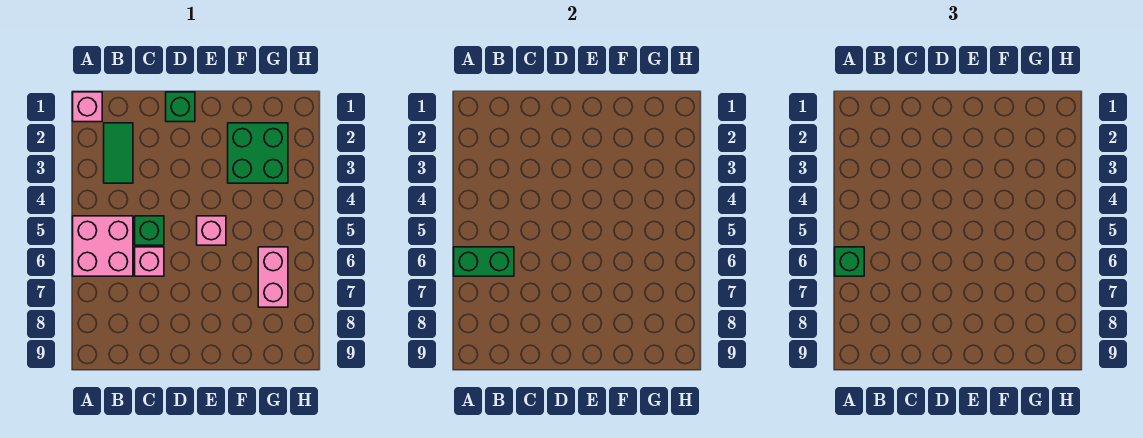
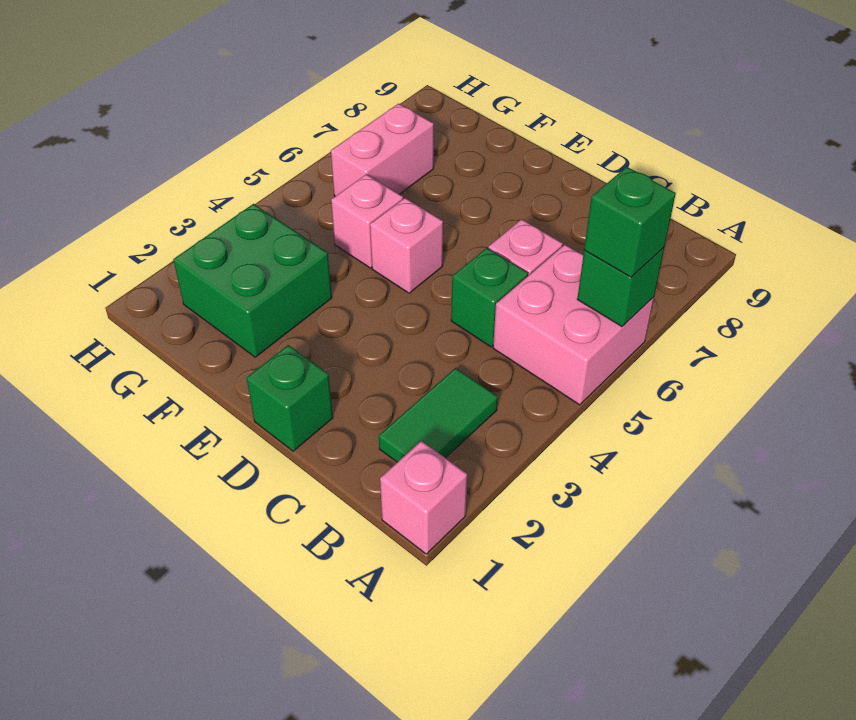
green brick A6:B6 level 2 -> green brick A6 level 2
none -> pink brick F5 level 1

